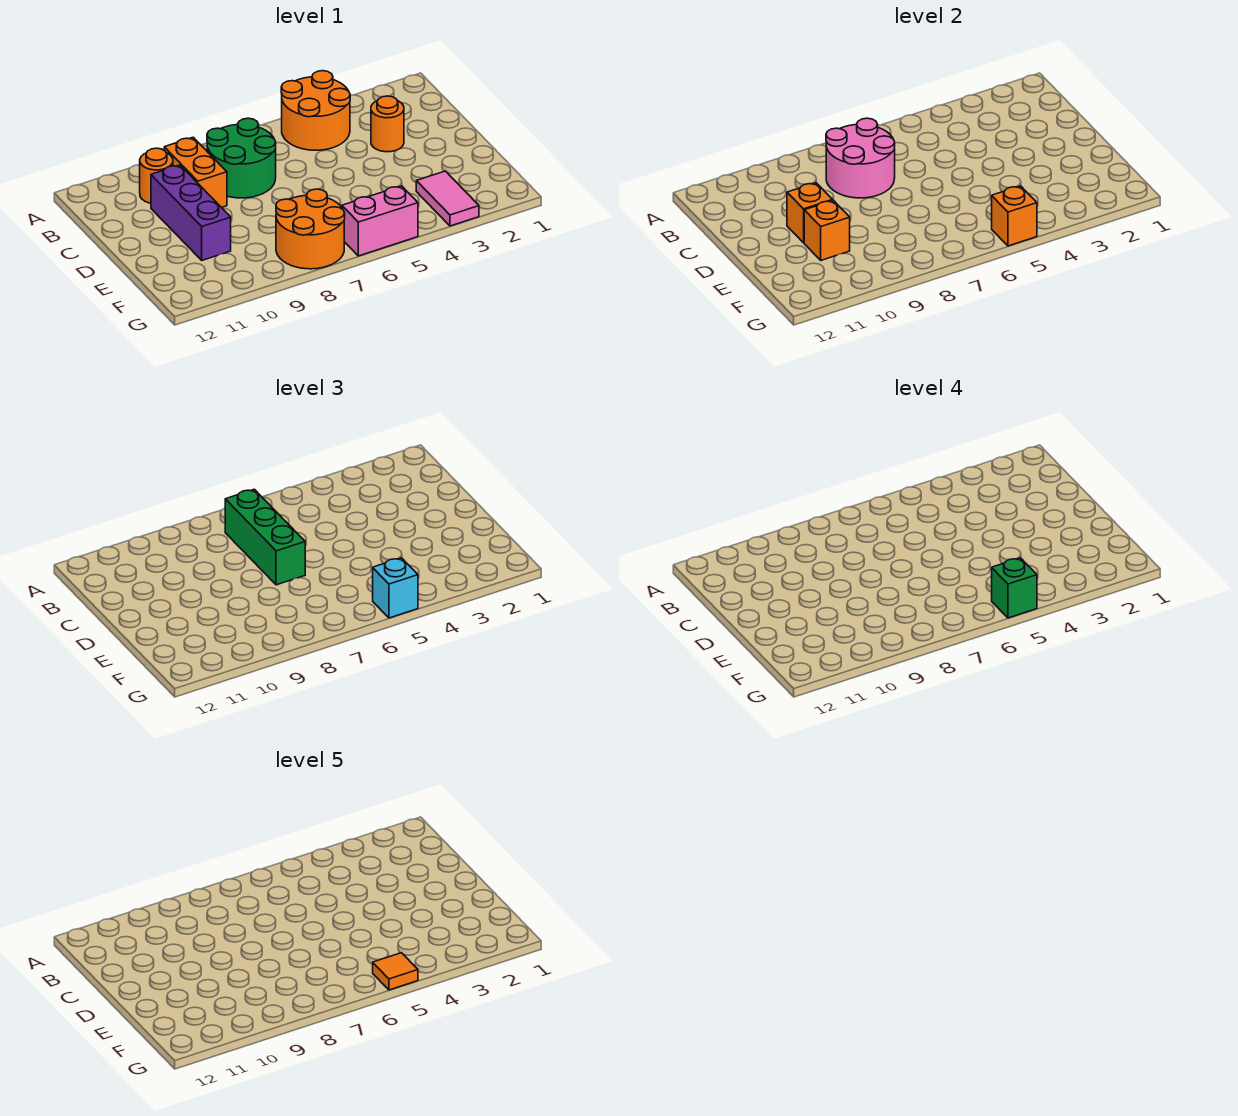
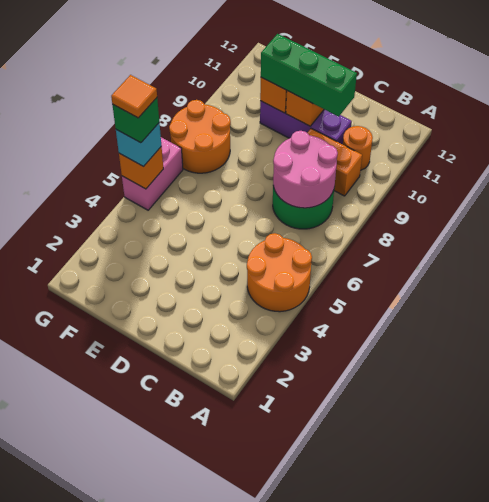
green brick B7:D7 level 3 -> green brick C10:E10 level 3
orange round brick C3 level 1 -> none
pink tile F3:G3 level 1 -> none

